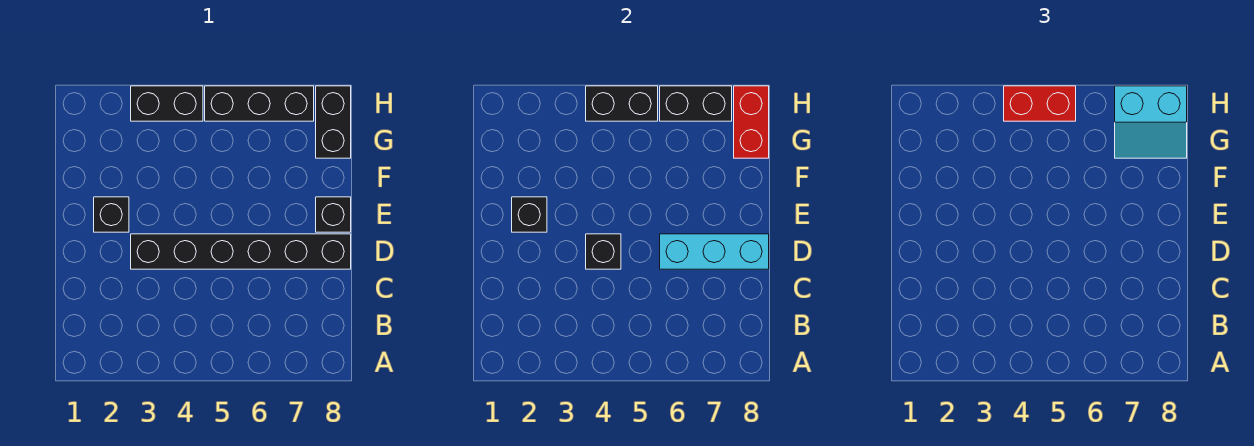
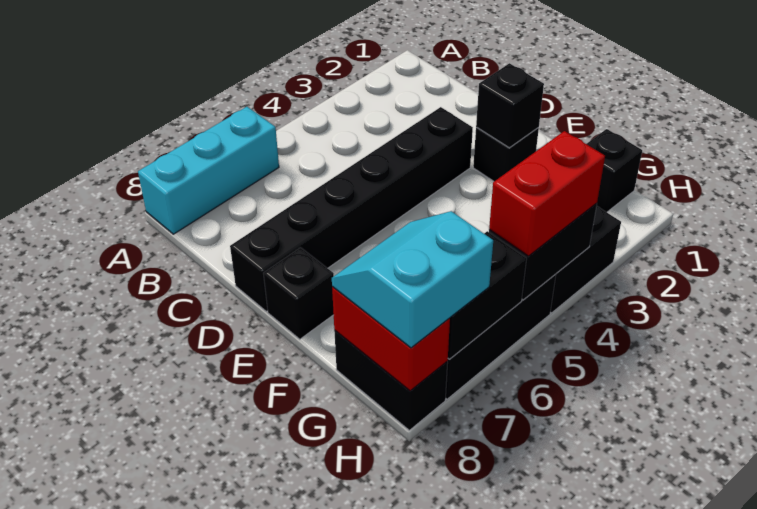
black brick D4 level 2 -> black brick G1 level 1
cyan brick D6:D8 level 2 -> cyan brick A6:A8 level 1

